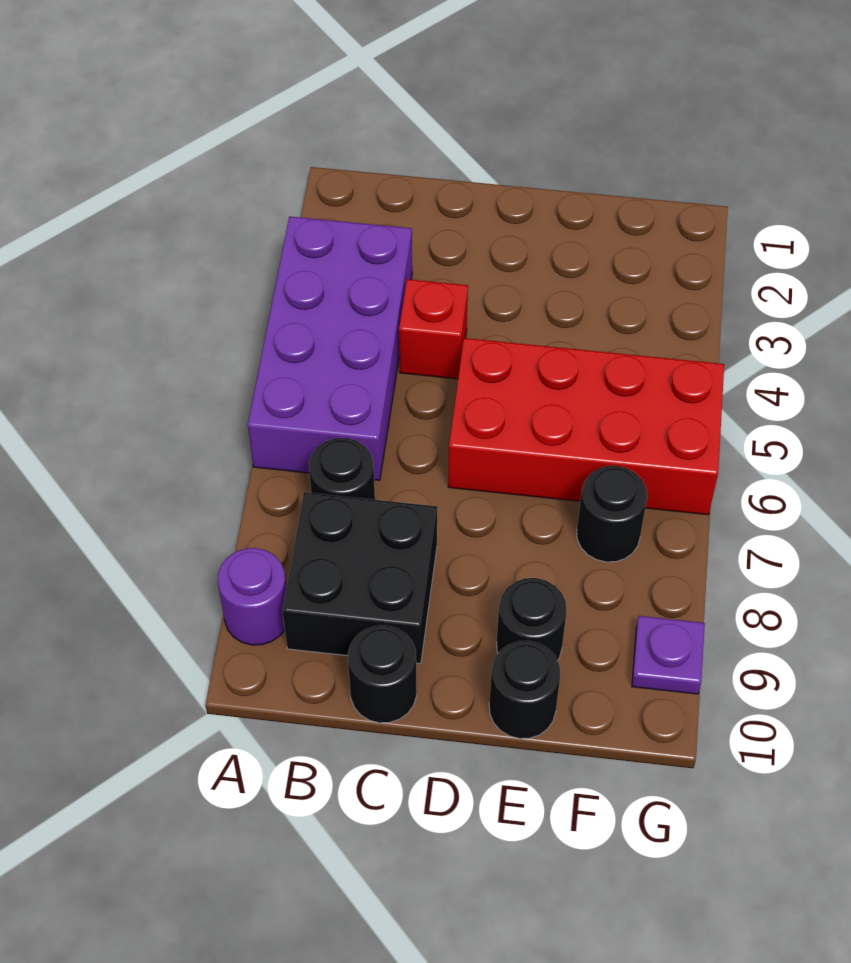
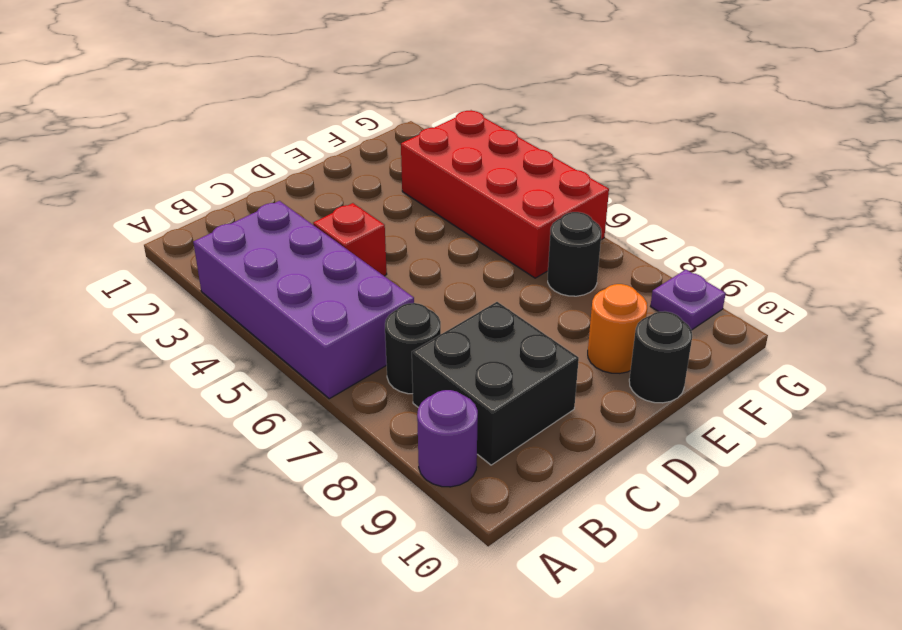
black round brick C10 level 1 -> none
red brick D5:G6 level 1 -> red brick F3:G6 level 1
black round brick E9 level 1 -> orange round brick E9 level 1

